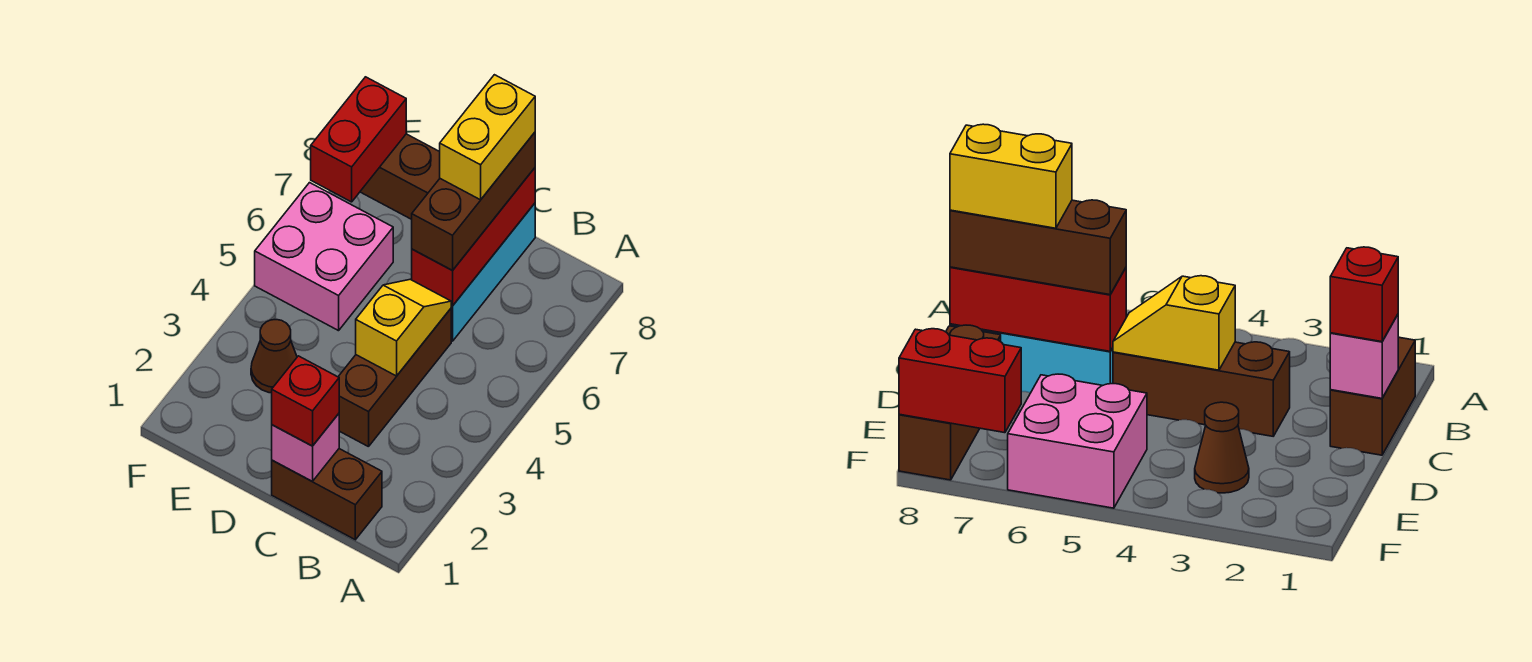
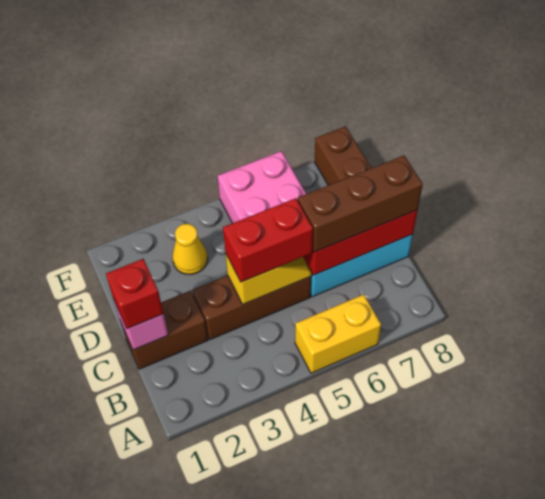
brown brick B1:C1 level 1 -> brown brick C1:C2 level 1
yellow brick C7:C8 level 4 -> yellow brick A5:A6 level 1
brown cone E3 level 1 -> yellow cone E3 level 1
red brick F7:F8 level 2 -> red brick C4:C5 level 3

